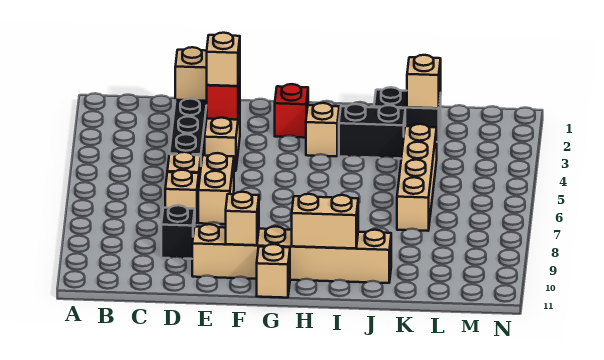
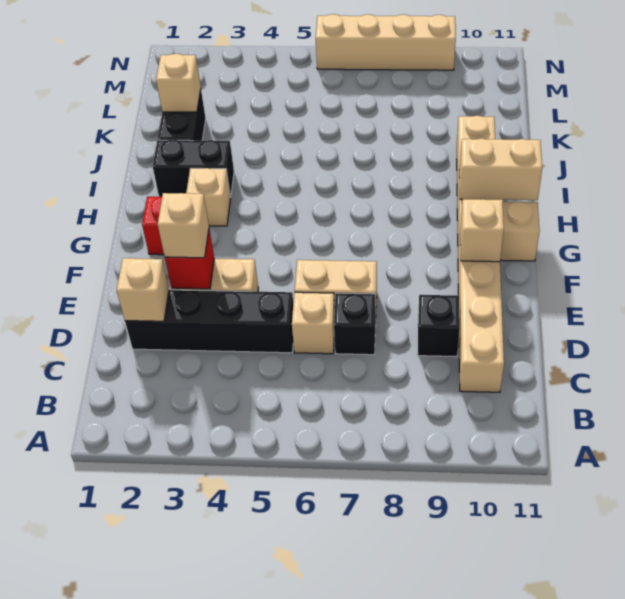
tan brick D7 level 1 -> black brick D7 level 1
tan brick E10:J10 level 1 -> tan brick C10:J10 level 1
tan brick H10:I10 level 2 -> tan brick H10:H11 level 2
black brick I3:J3 level 1 -> black brick I2:I3 level 1
tan brick K4:K7 level 1 -> tan brick N6:N9 level 1

